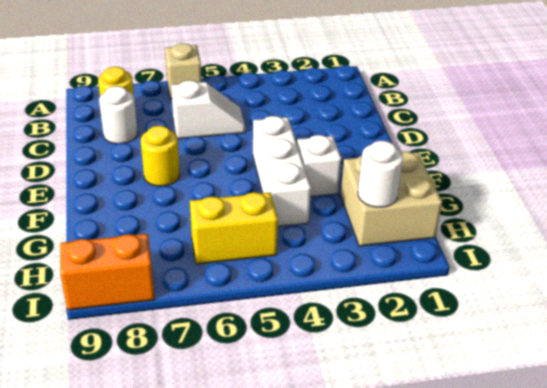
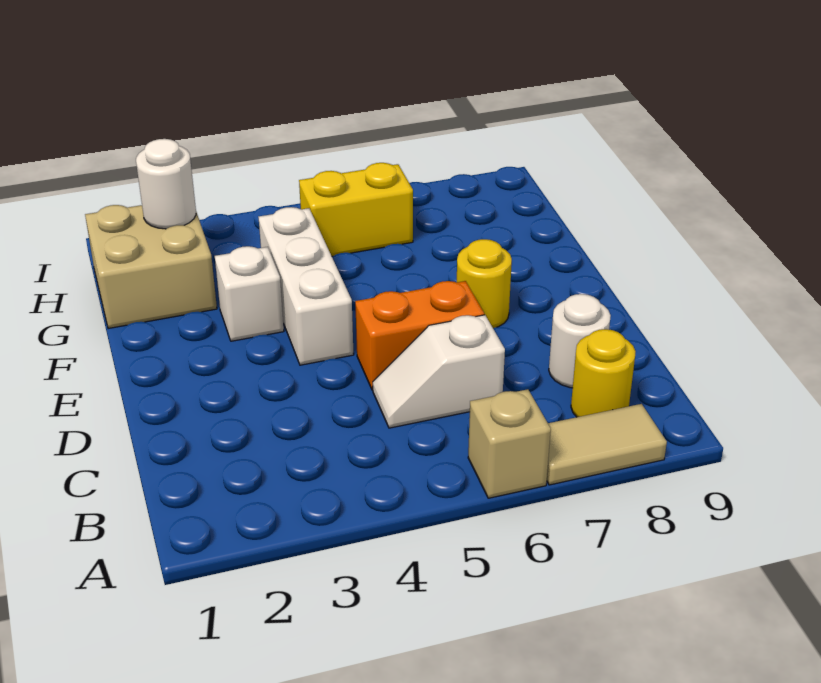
none -> tan tile A7:A8 level 1
orange brick I8:I9 level 1 -> orange brick D5:D6 level 1

